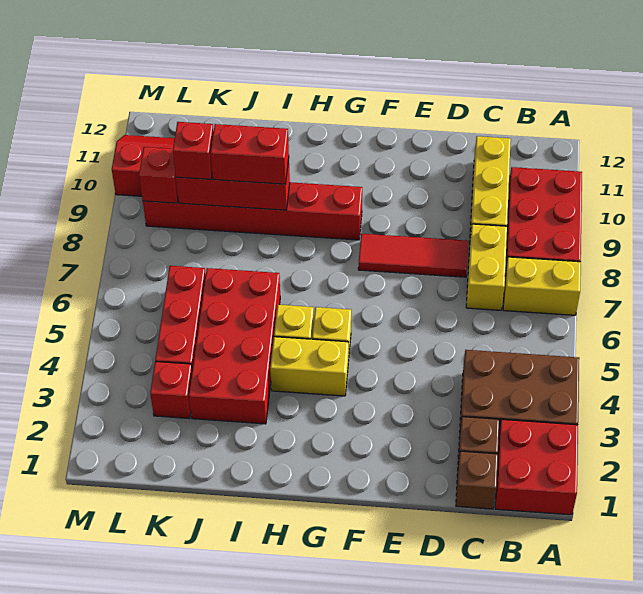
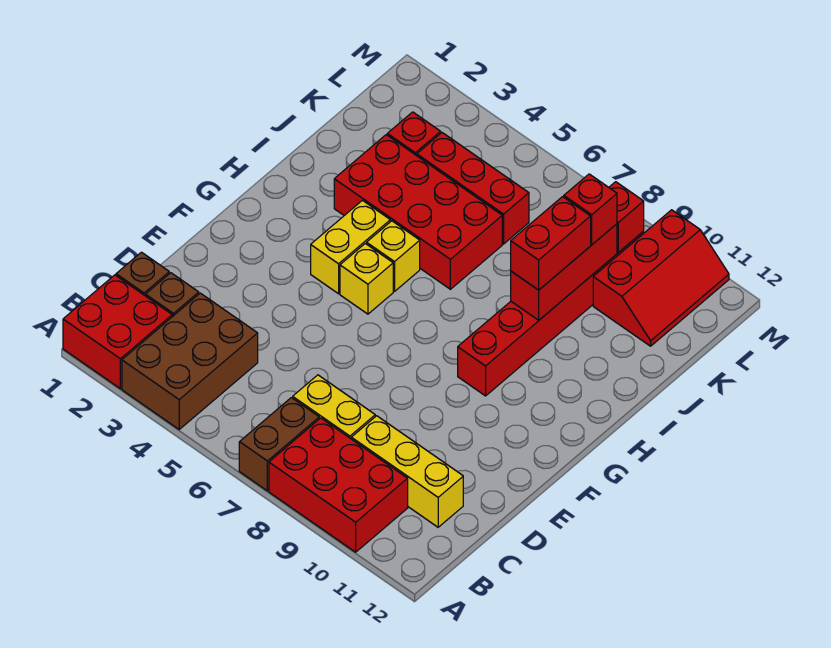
yellow brick A7:B7 level 1 -> brown brick A7:B7 level 1
red tile D8:F8 level 1 -> none

